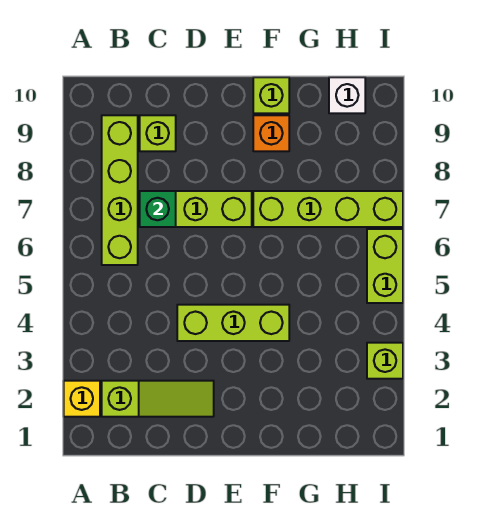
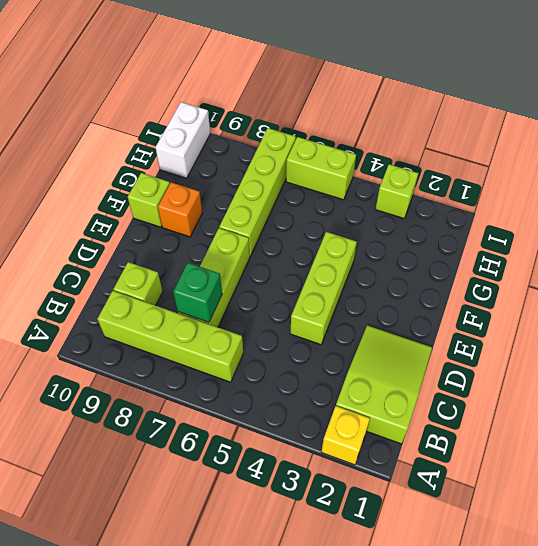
lime slope B2:D2 level 1 top B -> lime slope B1:D2 level 1 top B
white brick H10 level 1 -> white brick H10:I10 level 1

